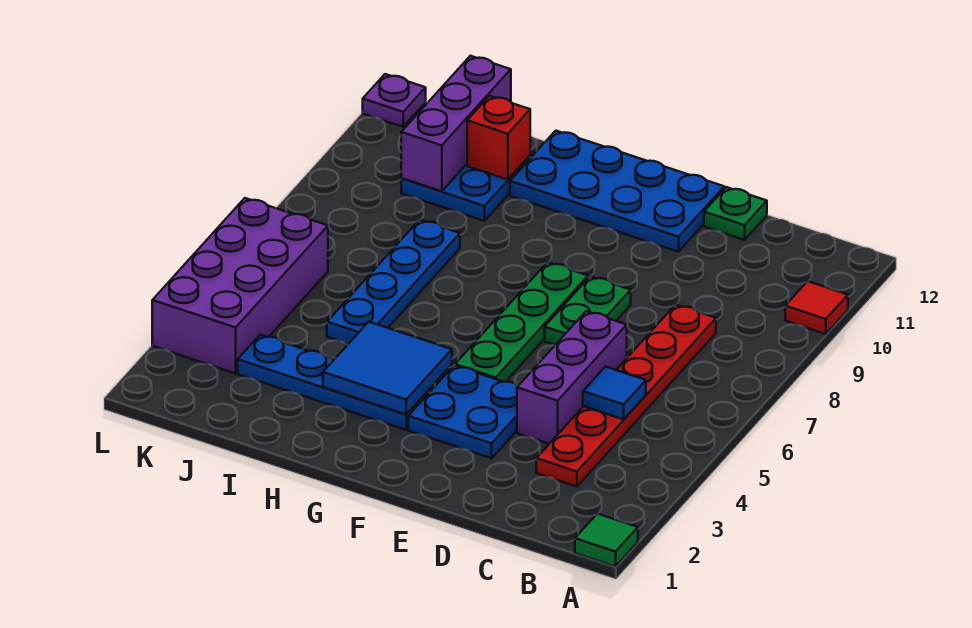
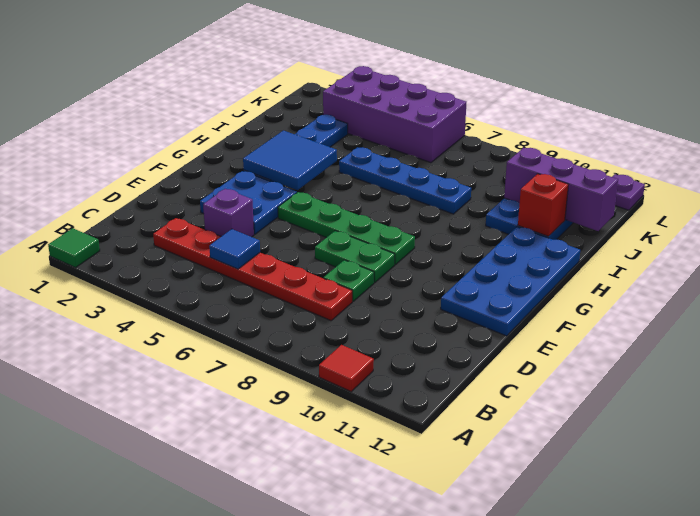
purple brick D4:D6 level 1 -> purple brick D4 level 1
green plate D12 level 1 -> green plate D8 level 1

